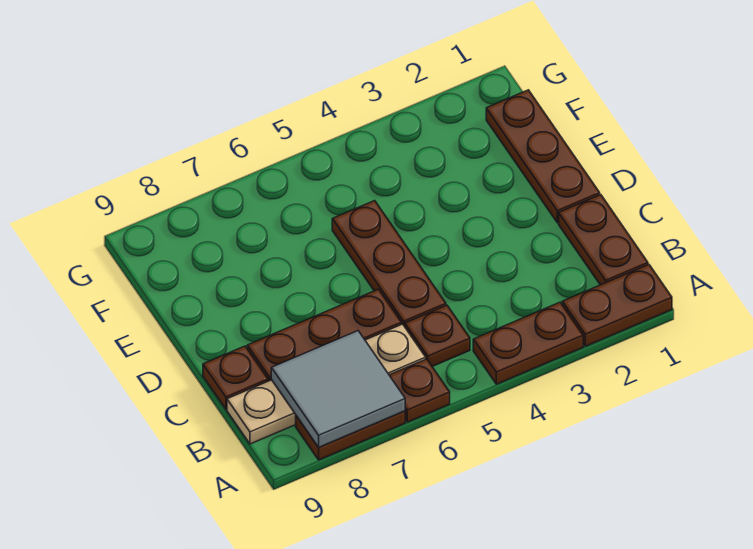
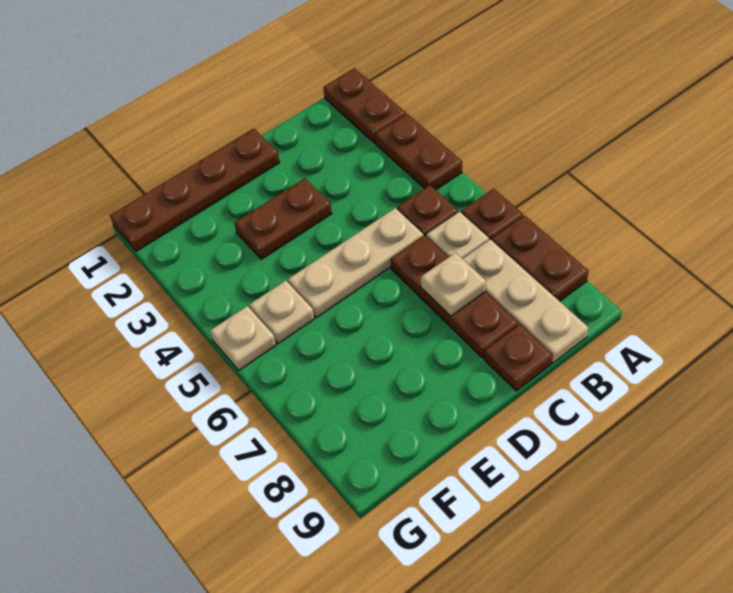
grey tile A7:B8 level 2 -> none
brown plate B1:C1 level 1 -> brown plate D3:E3 level 1
brown plate C5:E5 level 1 -> tan plate C5:E5 level 1
none -> tan plate C7 level 2
brown plate D1:F1 level 1 -> brown plate D1:G1 level 1
none -> tan plate F5 level 1
none -> tan plate G5 level 1

